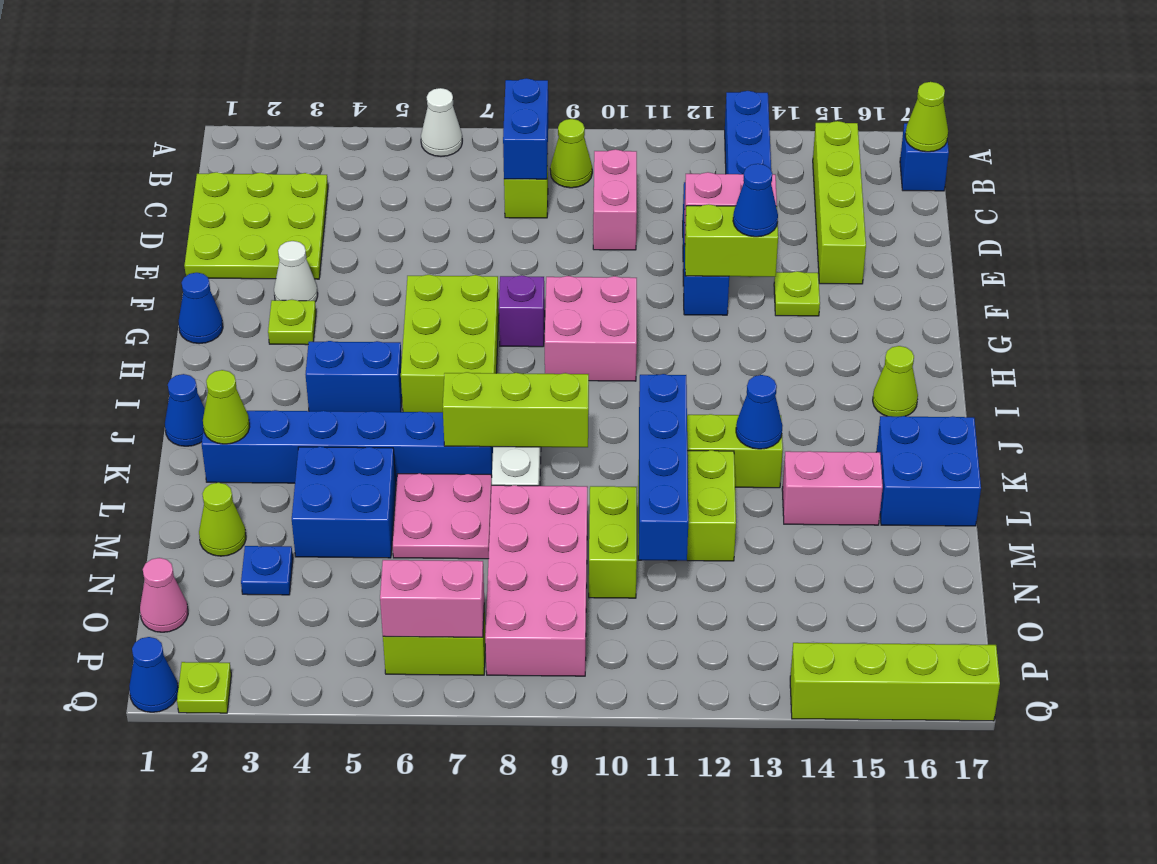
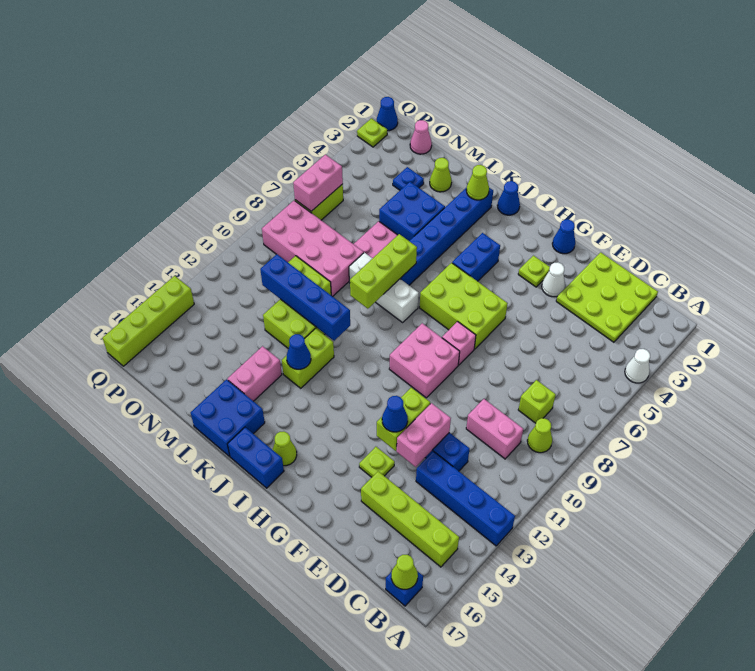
white cone A6 level 1 -> white cone A4 level 1
blue brick B8:C8 level 2 -> blue brick I17:J17 level 1
purple brick G8 level 1 -> pink brick G8 level 1

